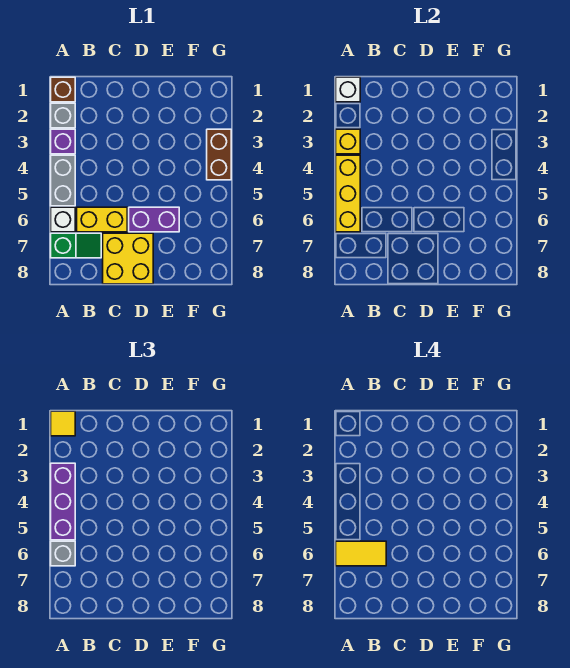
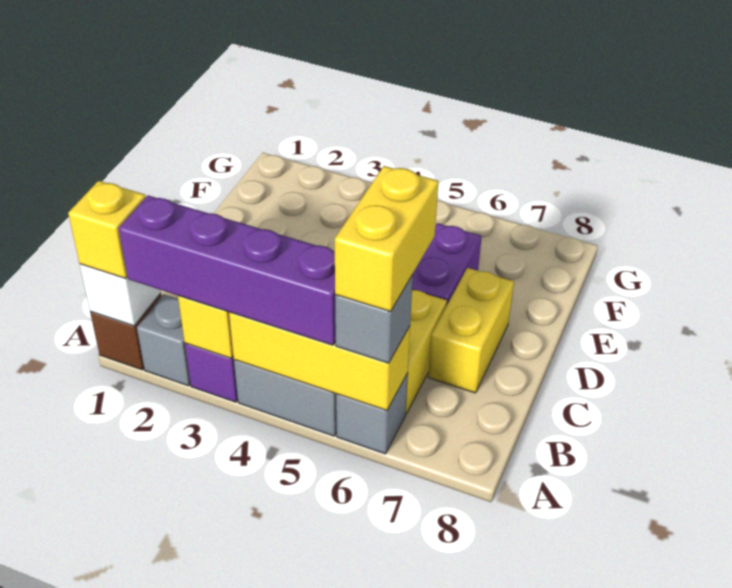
yellow tile A1 level 3 -> yellow brick A1 level 3
purple brick A3:A5 level 3 -> purple brick A2:A5 level 3
white brick A6 level 1 -> grey brick A6 level 1
yellow tile A6:B6 level 4 -> yellow brick A6:B6 level 4
green slope A7:B7 level 1 top A -> none
yellow brick C7:D8 level 1 -> yellow brick C7:D7 level 1
brown brick G3:G4 level 1 -> none

